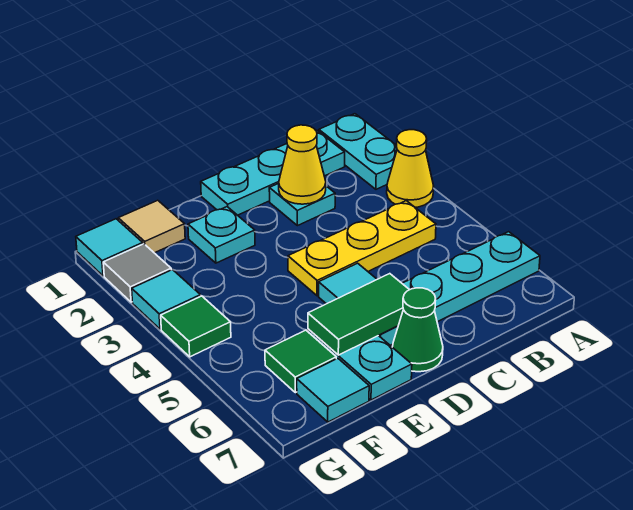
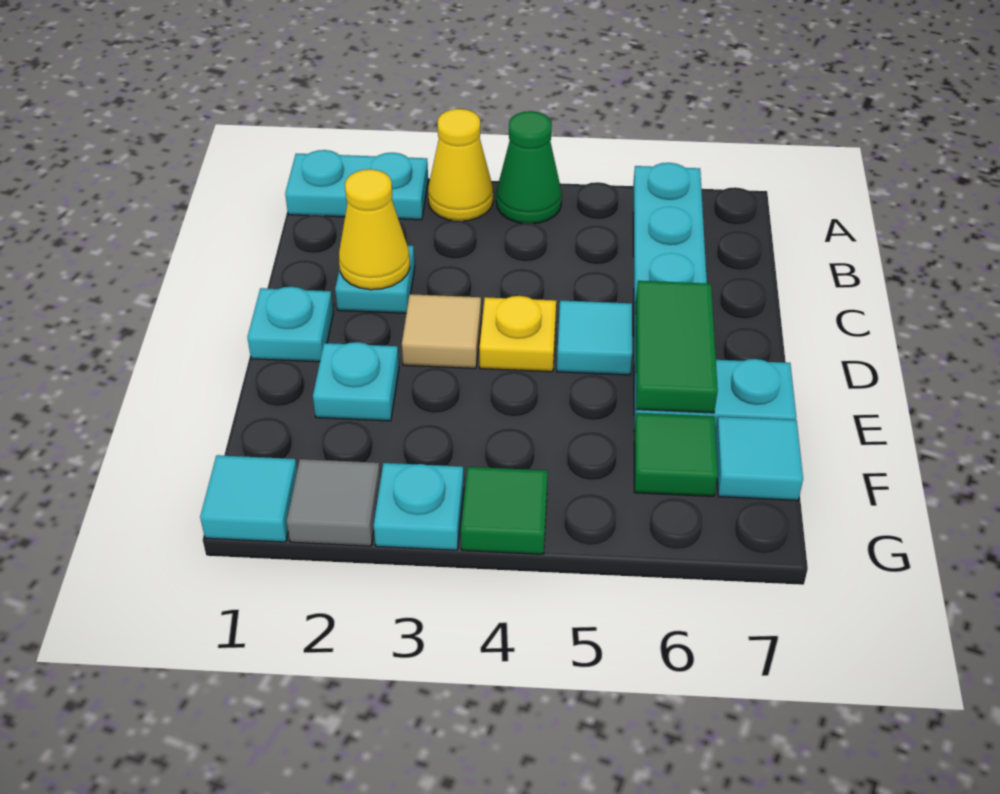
cyan plate B1:D1 level 1 -> cyan plate D1 level 1
yellow plate B4:D4 level 1 -> yellow plate D4 level 1
green cone D7 level 1 -> green cone A4 level 1
tan tile F1 level 1 -> tan tile D3 level 1
cyan tile G3 level 1 -> cyan plate G3 level 1

